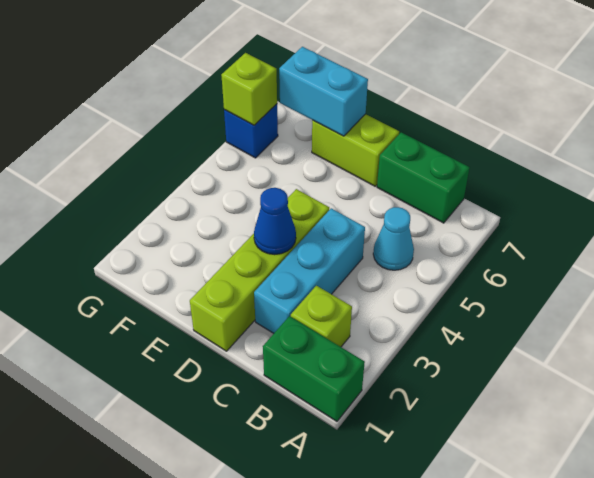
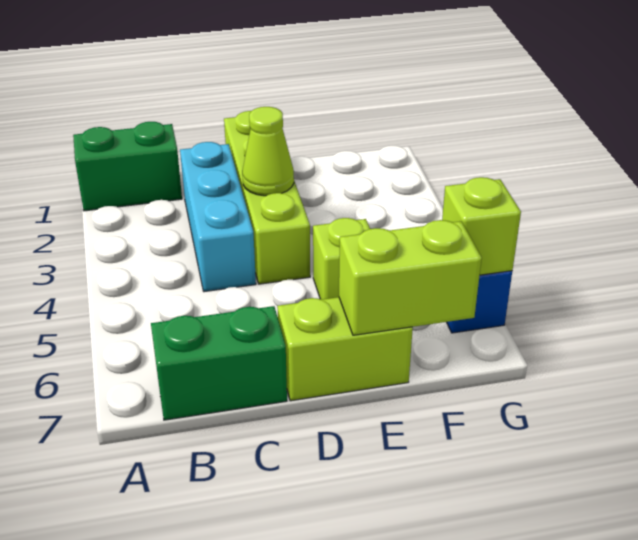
lime brick B2 level 1 -> lime brick E5 level 1
cyan cone B5 level 1 -> none
blue cone D3 level 2 -> lime cone D3 level 2
cyan brick E7:F7 level 2 -> lime brick E7:F7 level 2

